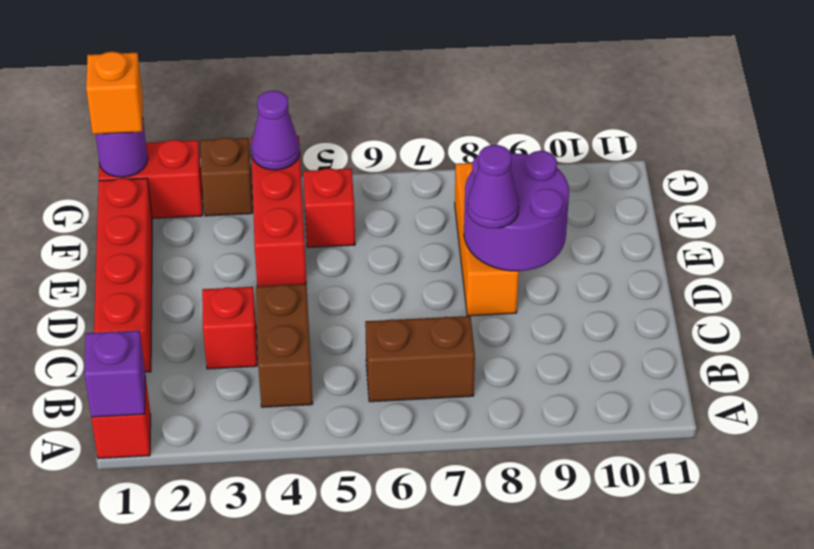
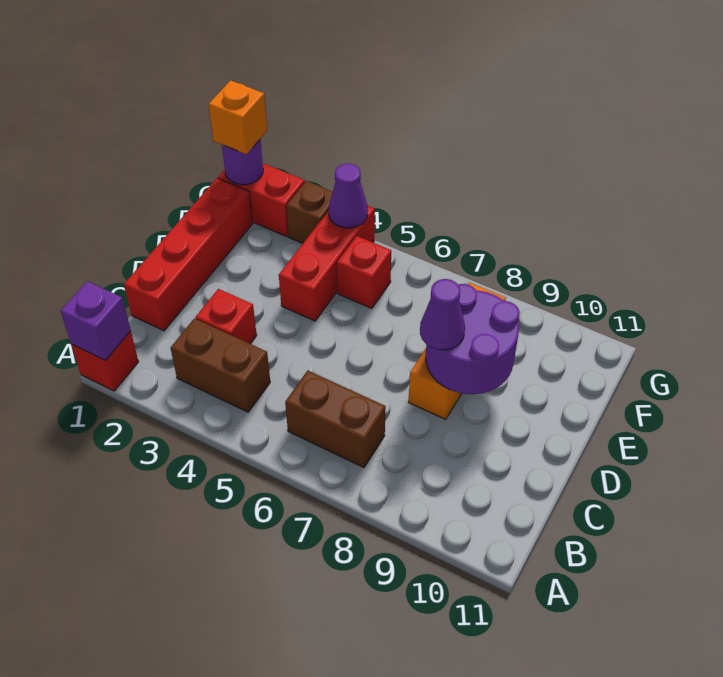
brown brick B4:C4 level 1 -> brown brick B3:B4 level 1

